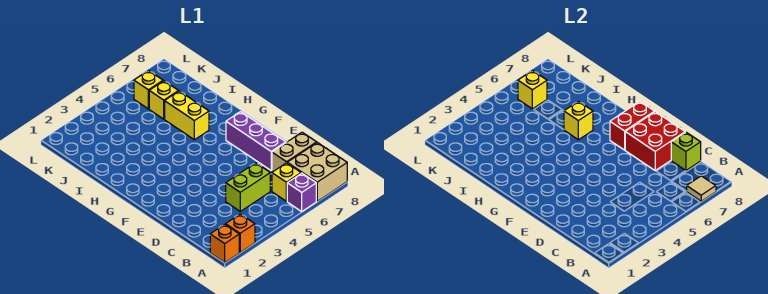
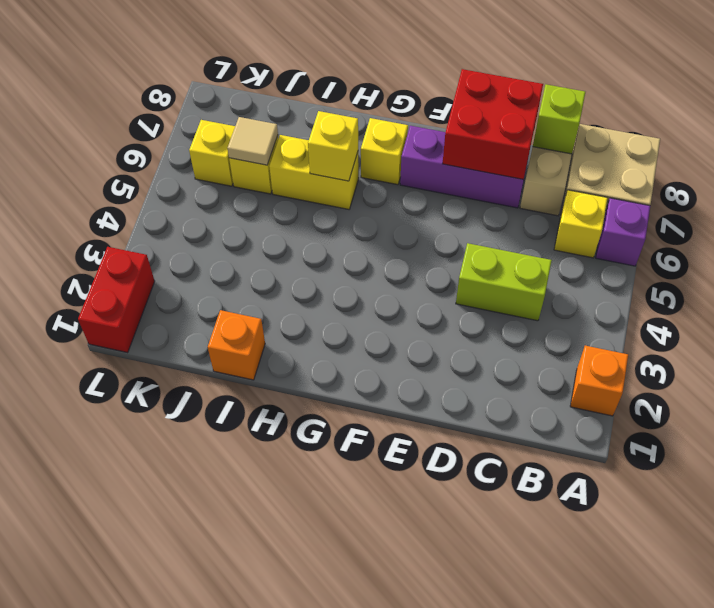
orange brick A1 level 1 -> orange brick I1 level 1
tan tile A7 level 2 -> tan tile J6 level 2
lime brick C4:C5 level 1 -> lime brick C4:D4 level 1
red brick F7:F8 level 2 -> red brick L1:L2 level 1
yellow brick K6 level 2 -> yellow brick G7 level 1

